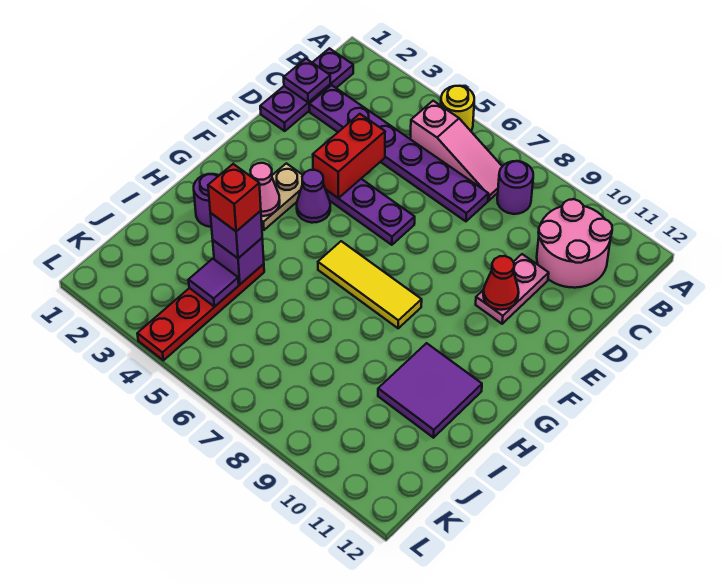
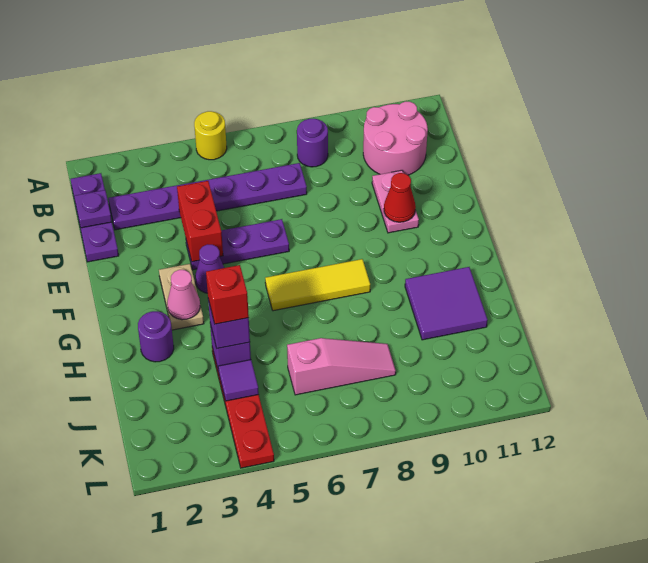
pink slope B5:B7 level 1 top 5 -> pink slope J6:J8 level 1 top 6

